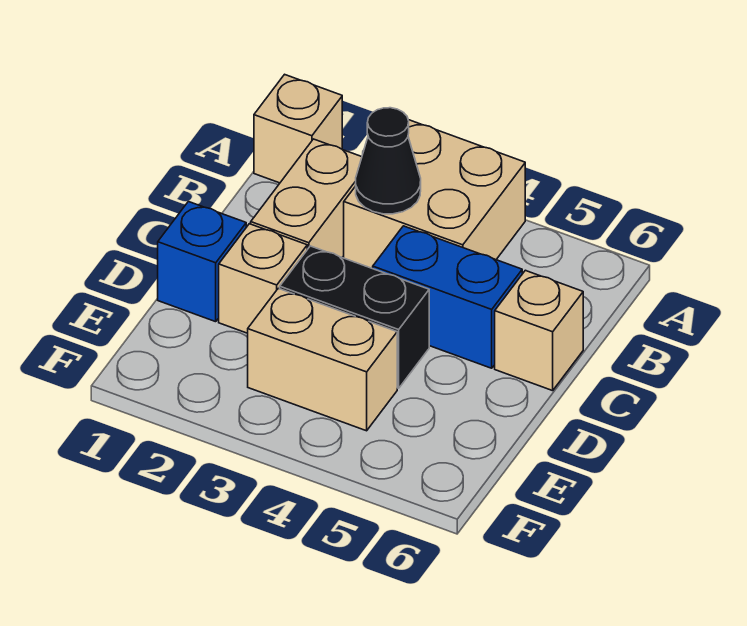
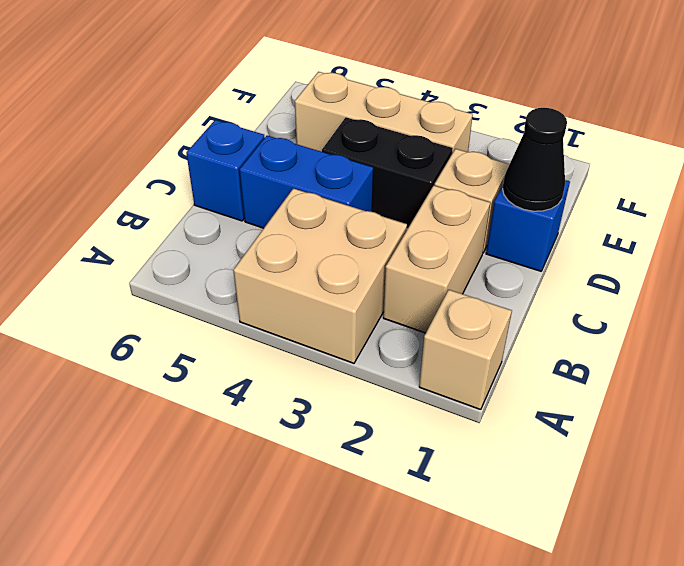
black cone B3 level 2 -> black cone D1 level 2
tan brick C6 level 1 -> blue brick C6 level 1
tan brick E3:E4 level 1 -> tan brick E3:E5 level 1

